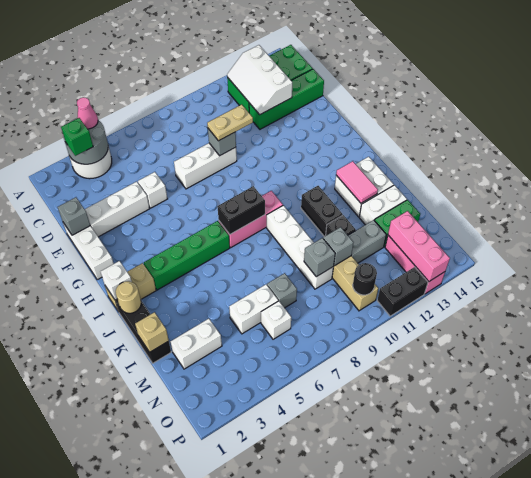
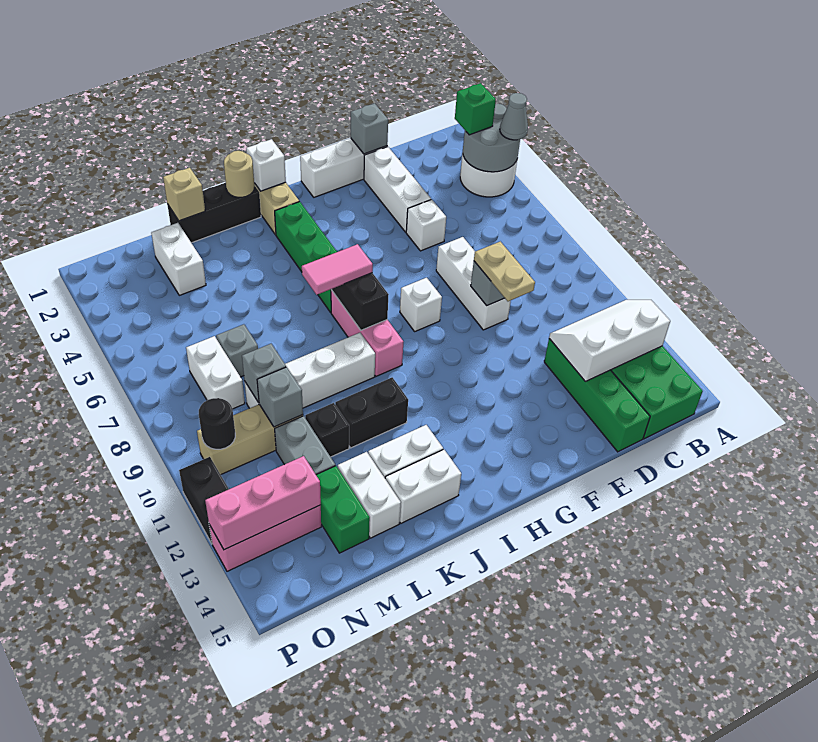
pink cone A4 level 3 -> grey cone A4 level 3
pink tile J13:K13 level 2 -> pink tile I7:J7 level 3
white brick M5:M6 level 1 -> white brick N7:N8 level 1
white brick N6 level 1 -> white brick G8 level 1

